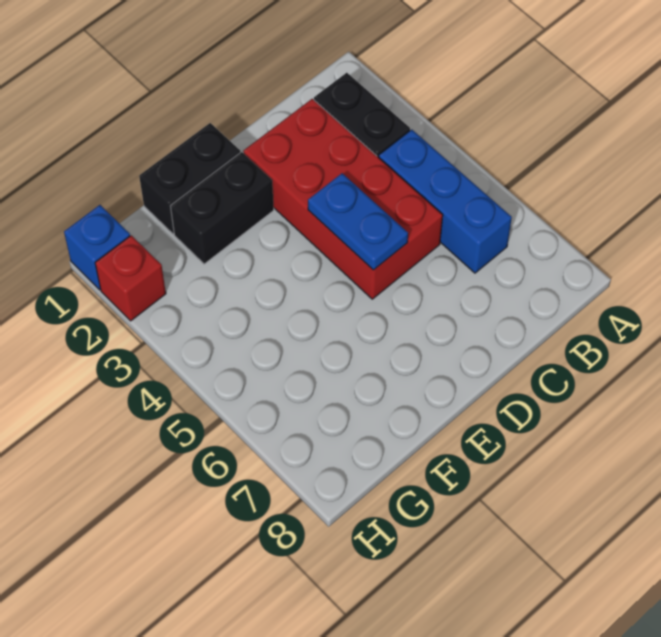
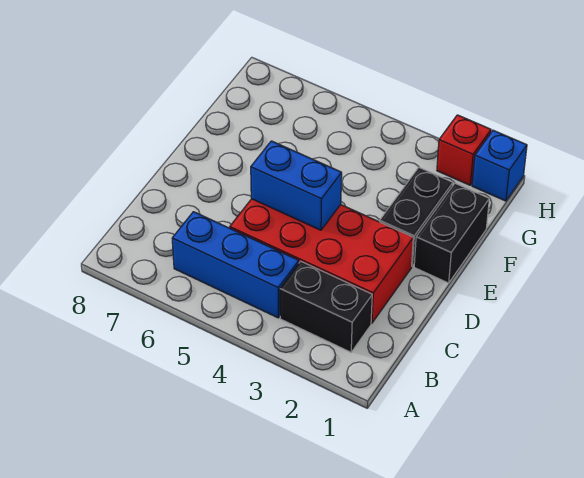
blue plate D4:D5 level 2 -> blue brick D4:D5 level 2

